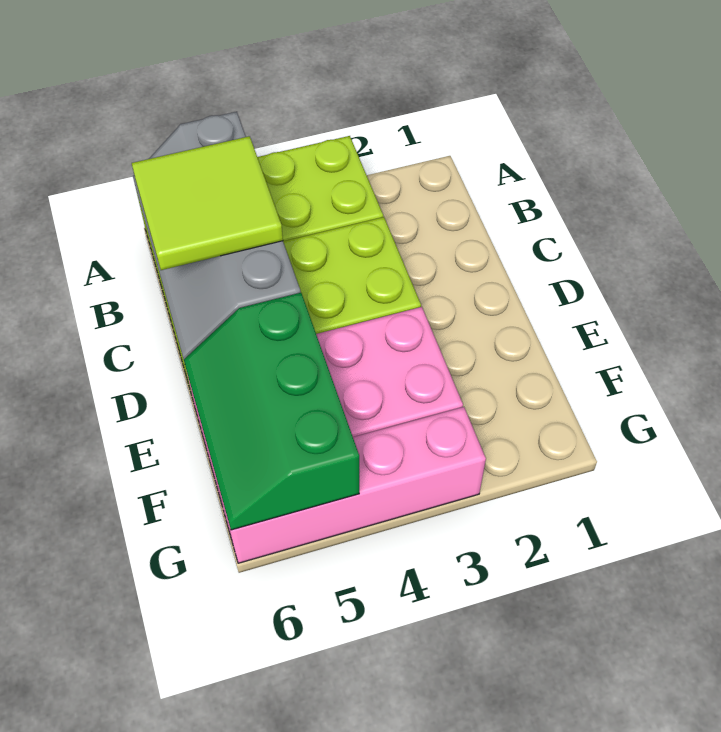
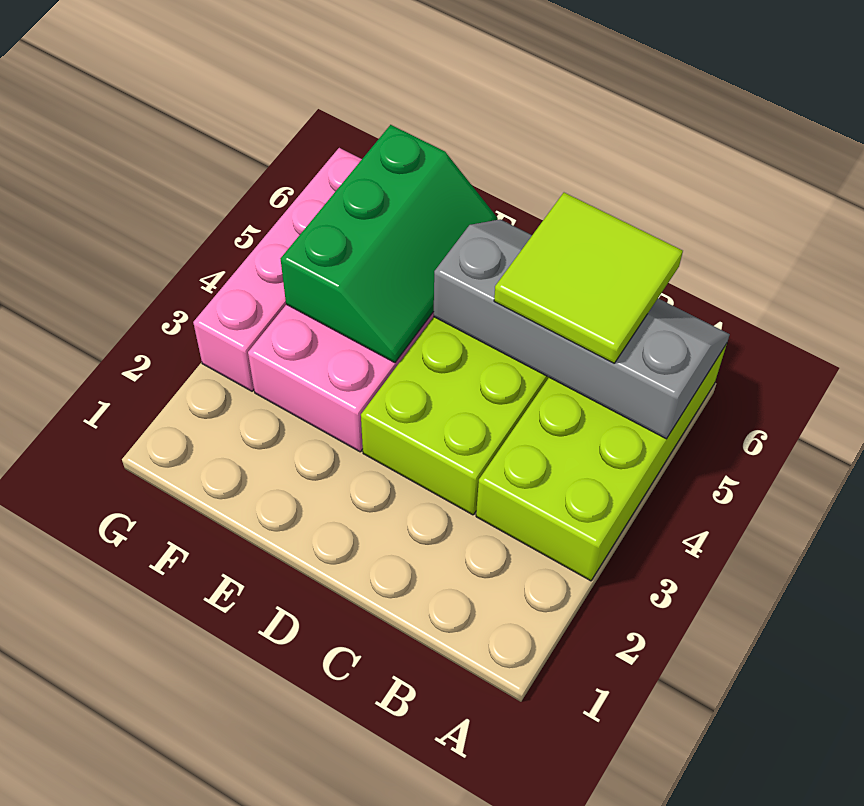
green slope E5:G6 level 2 top 5 -> green slope E4:F6 level 2 top F

